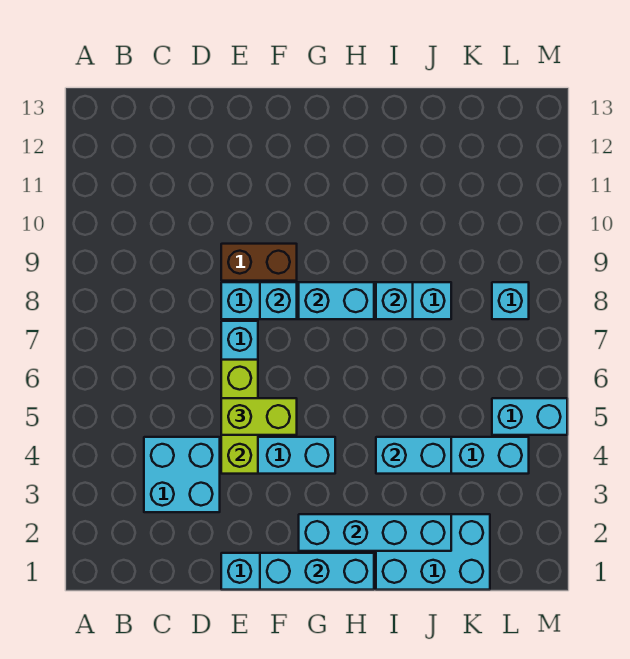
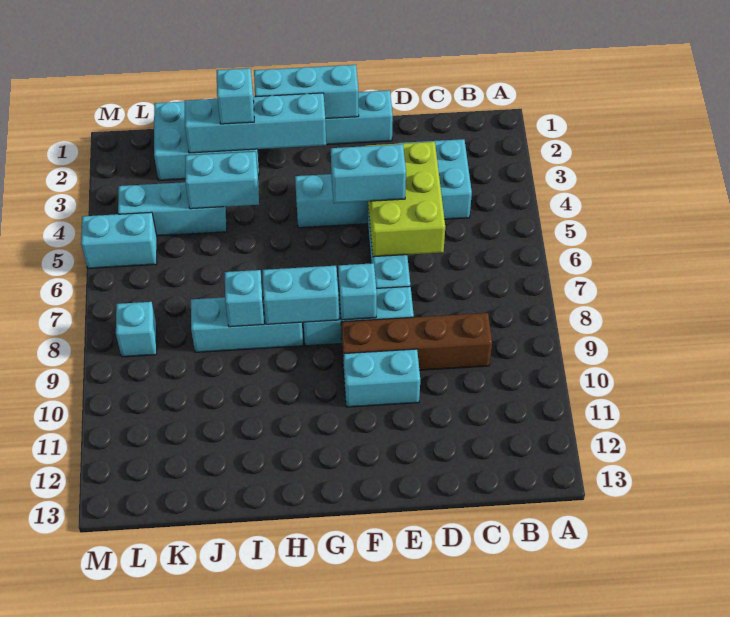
lime brick E4:E6 level 2 -> lime brick D4:E6 level 2
lime brick E5:F5 level 3 -> cyan brick E5:F5 level 3
brown brick E9:F9 level 1 -> brown brick C9:F9 level 1
none -> cyan brick E10:F10 level 1
none -> cyan brick I2 level 3

